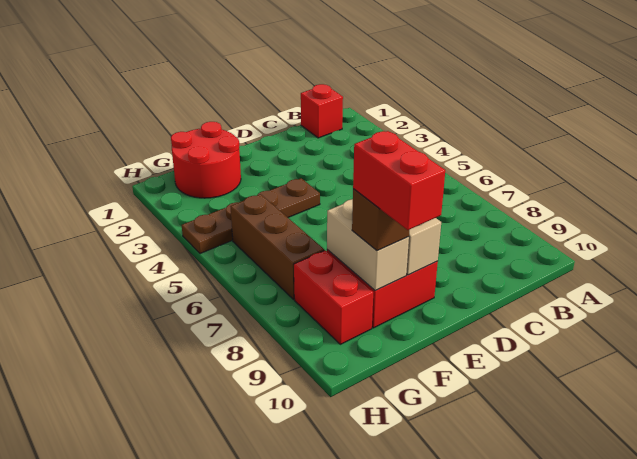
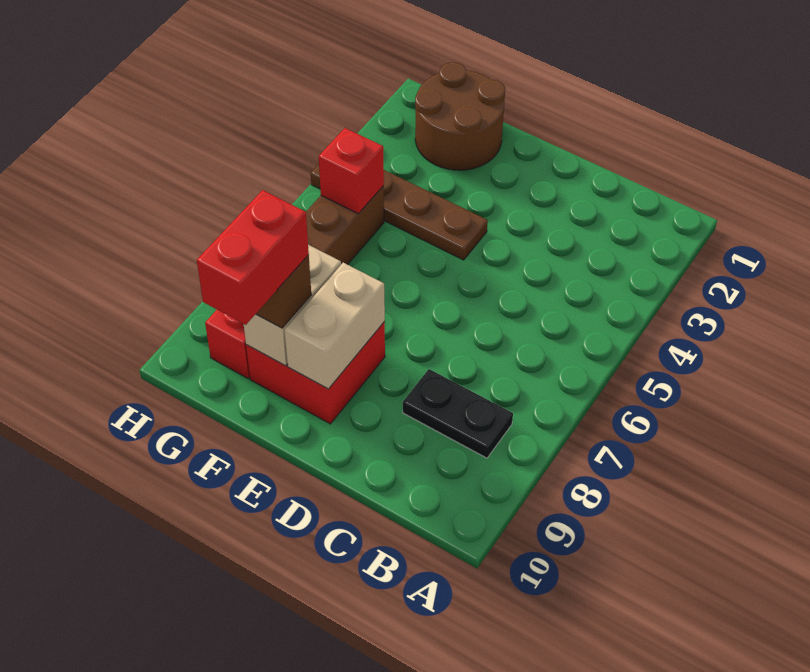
red brick B1 level 1 -> red brick G5 level 2
none -> black plate B8:C8 level 1
red round brick F1:G2 level 1 -> brown round brick F1:G2 level 1

